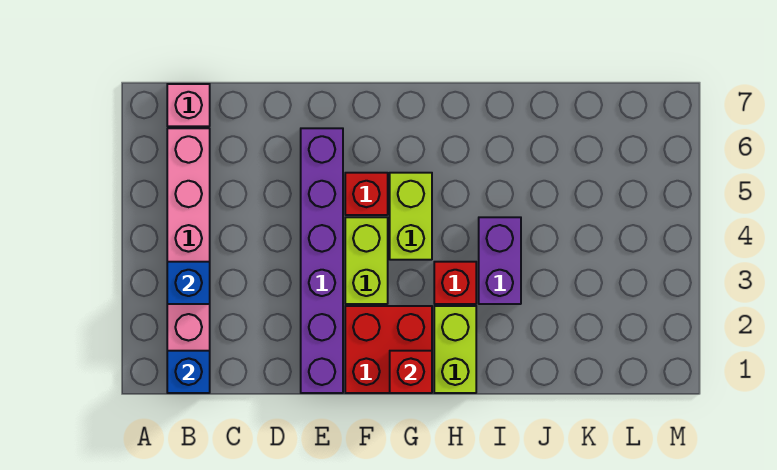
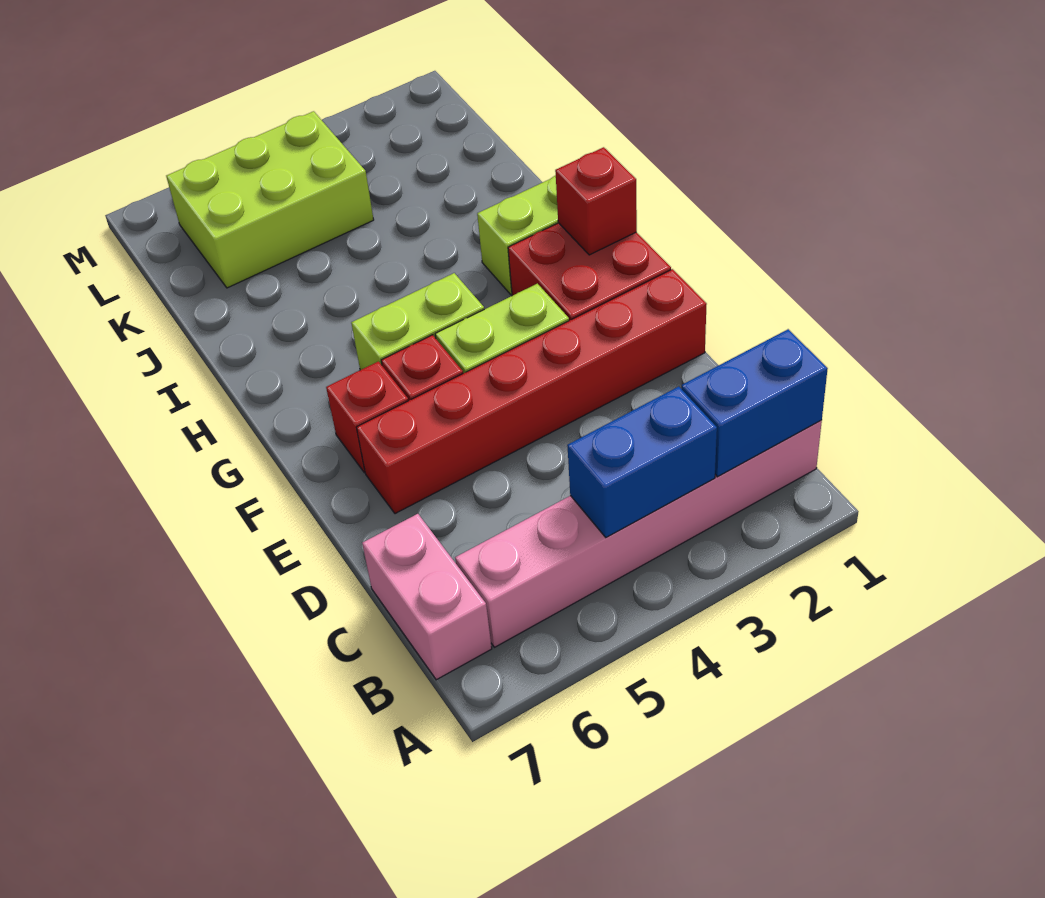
blue brick B1 level 2 -> blue brick B1:B2 level 2
blue brick B3 level 2 -> blue brick B3:B4 level 2
pink brick B7 level 1 -> pink brick B7:C7 level 1
purple brick E1:E6 level 1 -> red brick E1:E6 level 1
red brick H3 level 1 -> red brick F6 level 1
purple brick I3:I4 level 1 -> none
none -> lime brick K4:L6 level 1

